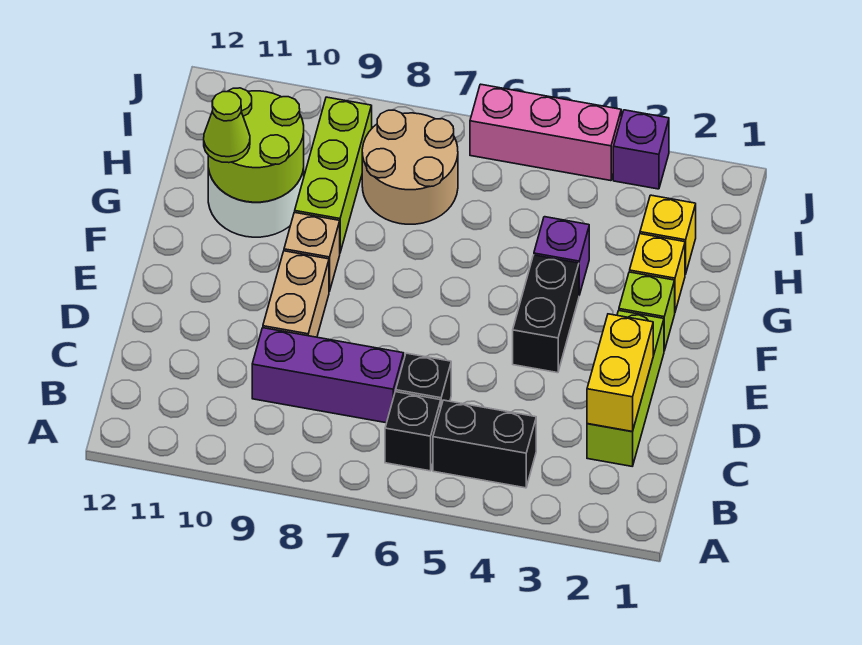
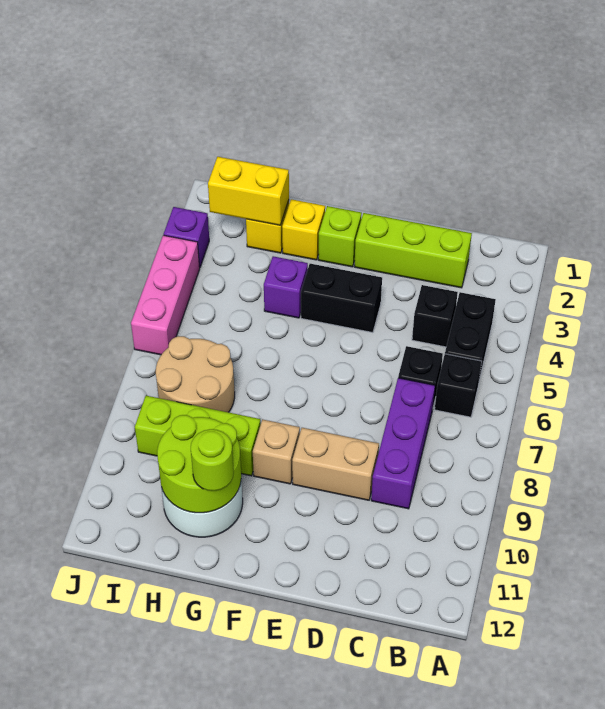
yellow brick C2:D2 level 2 -> yellow brick H2:I2 level 2
none -> black brick C4 level 1
lime cone G11 level 3 -> lime round brick G11 level 3

